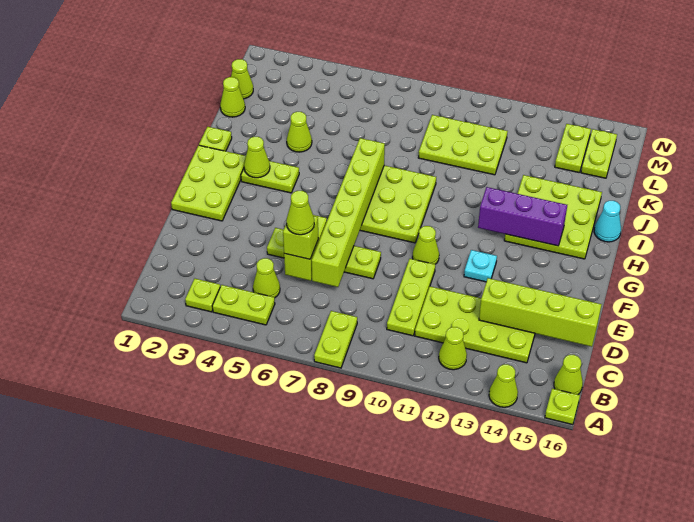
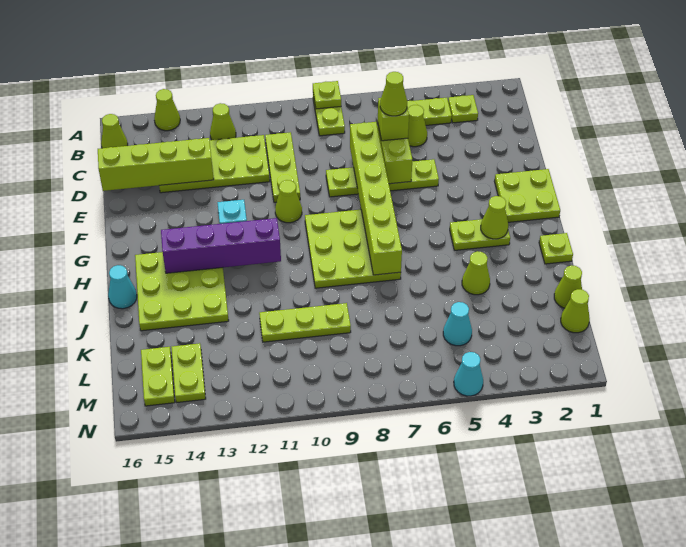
lime plate A16 level 1 -> lime plate A8 level 2
lime plate F1:H2 level 1 -> lime plate F1:G2 level 1
purple brick H12:H14 level 2 -> purple brick H11:H14 level 2
lime plate K9:L11 level 1 -> lime plate K9:K11 level 1
none -> cyan cone L5 level 1
none -> cyan cone N5 level 1

